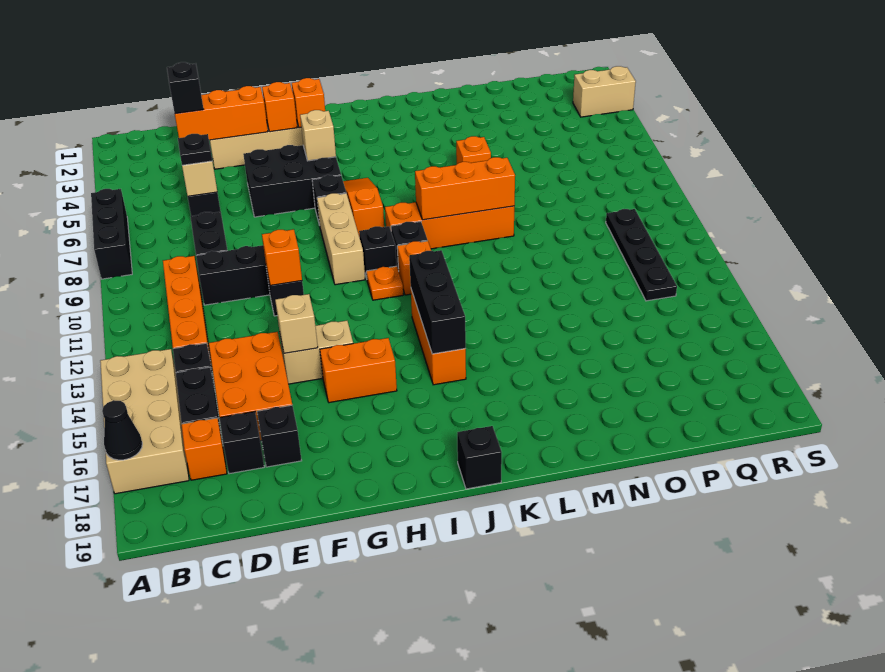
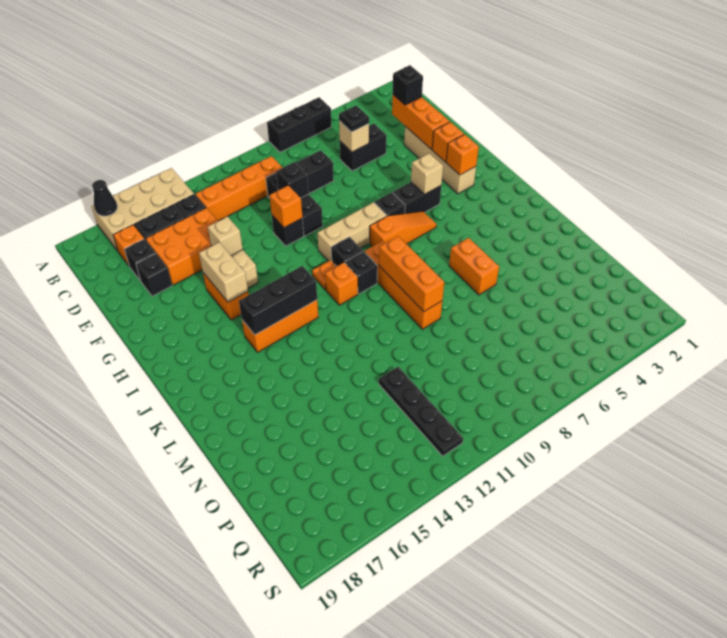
black brick F5:H6 level 1 -> black brick H5:H6 level 1
black brick J19 level 1 -> black brick E10 level 2
orange brick M6 level 1 -> orange brick L6:M6 level 1
black plate Q10:Q13 level 1 -> black plate O12:R12 level 1
tan brick R3:S3 level 1 -> tan brick G15:H15 level 2

